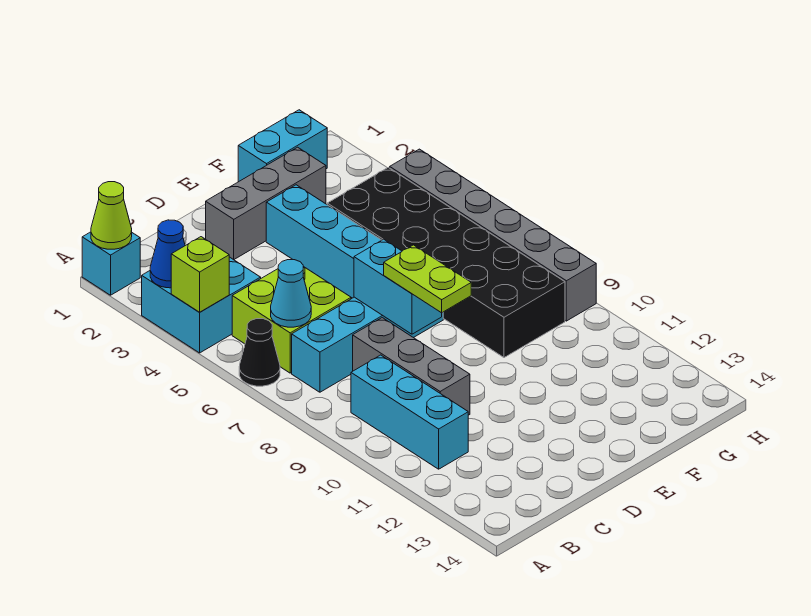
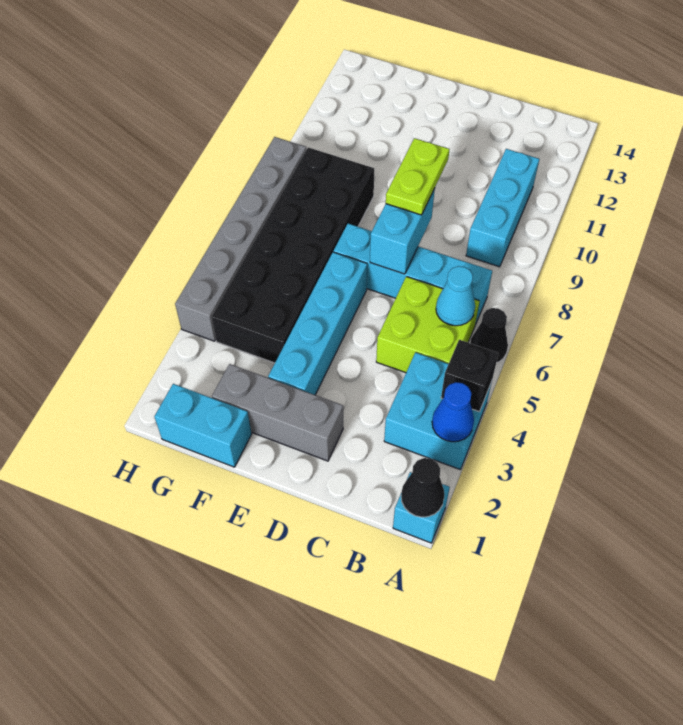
lime cone A1 level 2 -> black cone A1 level 2
lime brick A4 level 2 -> black brick A4 level 2
grey brick C8:C10 level 1 -> none

